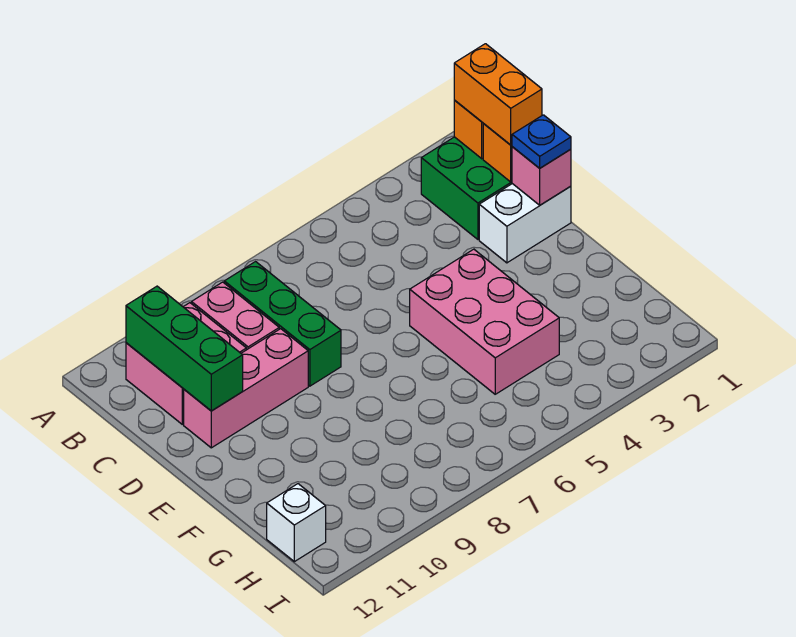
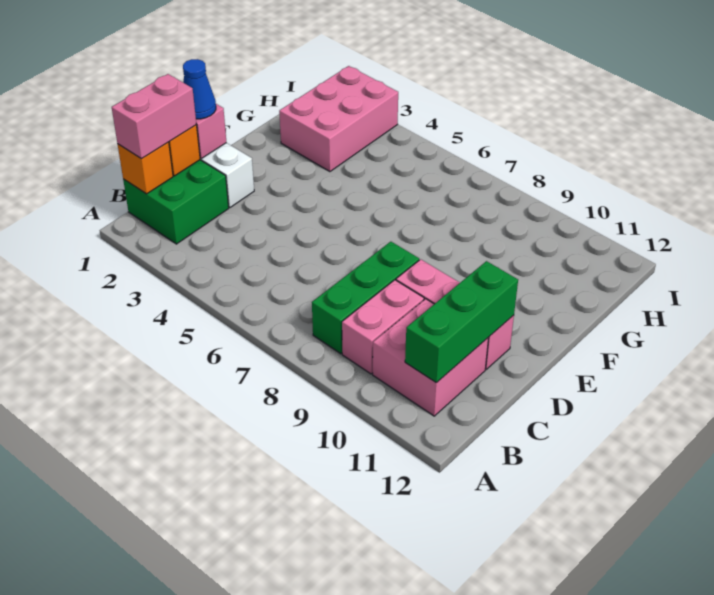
orange brick B1:C1 level 3 -> pink brick B1:C1 level 3
blue plate D1 level 3 -> blue cone D1 level 3
pink brick E4:G5 level 1 -> pink brick G2:I3 level 1
white brick H12 level 1 -> none

